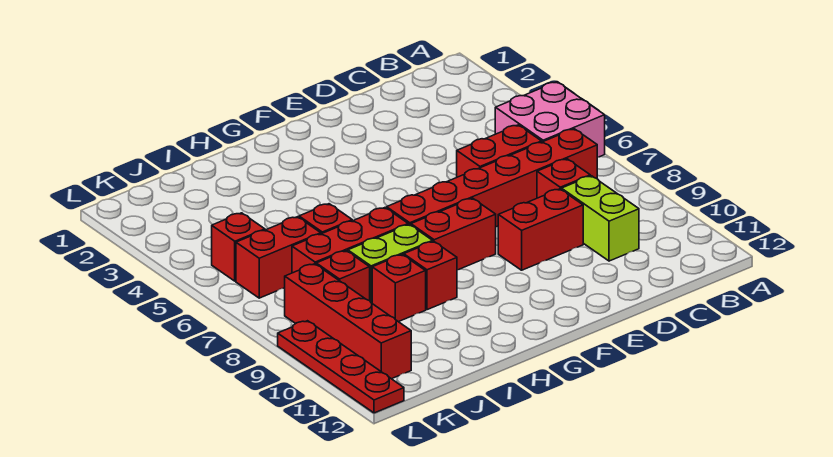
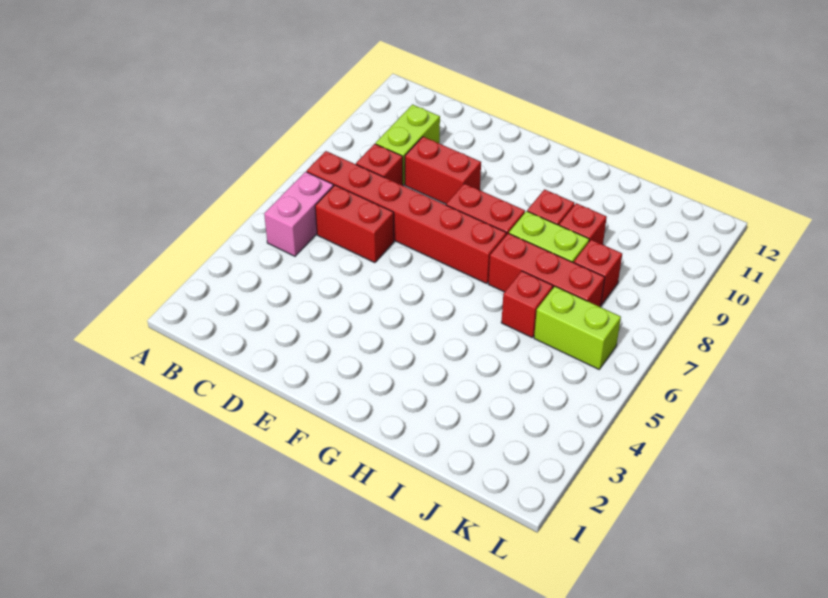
pink brick A5:B6 level 1 -> pink brick B5:B6 level 1
red brick J6:K6 level 1 -> lime brick J6:K6 level 1
red brick K5 level 1 -> none
red brick K8:K11 level 1 -> none
red plate L9:L12 level 1 -> none

